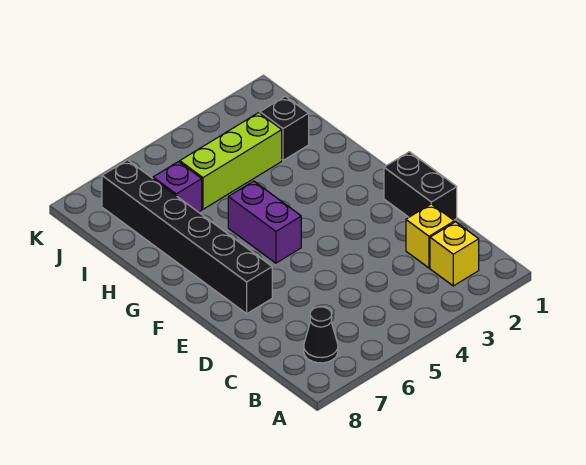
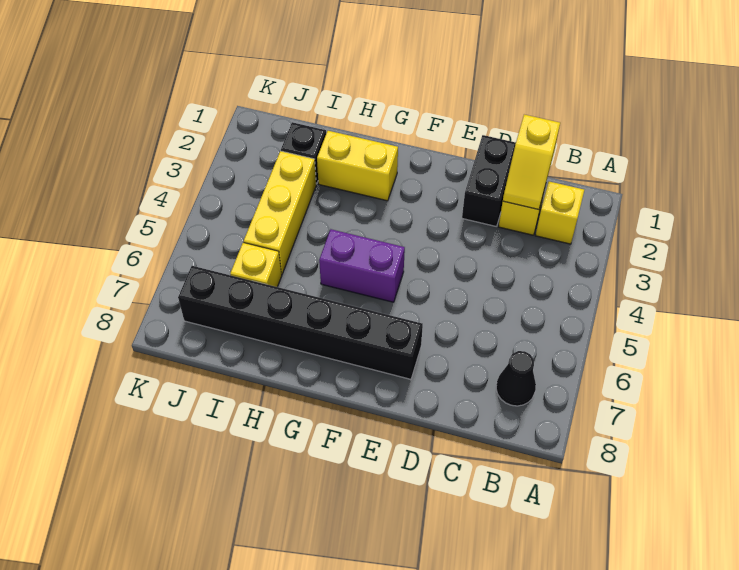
none -> yellow slope C1:C2 level 2 top 1
black brick D1:E1 level 1 -> black brick D1:D2 level 1
none -> yellow brick G2:H2 level 1
lime brick I3:I5 level 1 -> yellow brick I3:I5 level 1
purple brick I6 level 1 -> yellow brick I6 level 1

